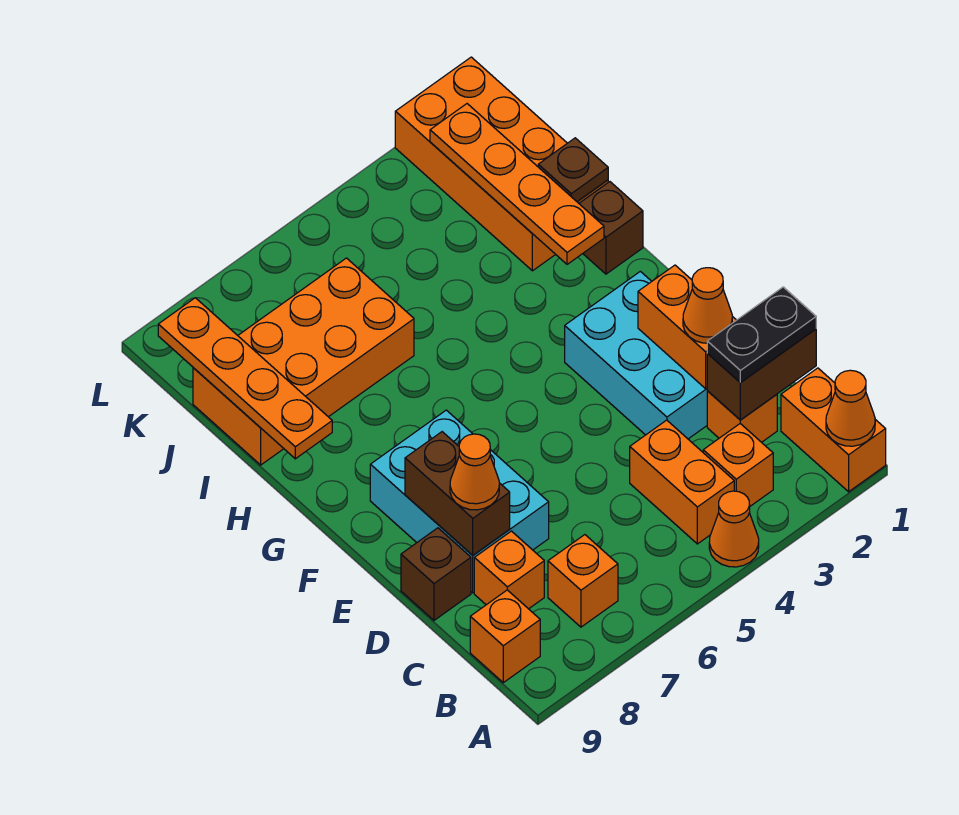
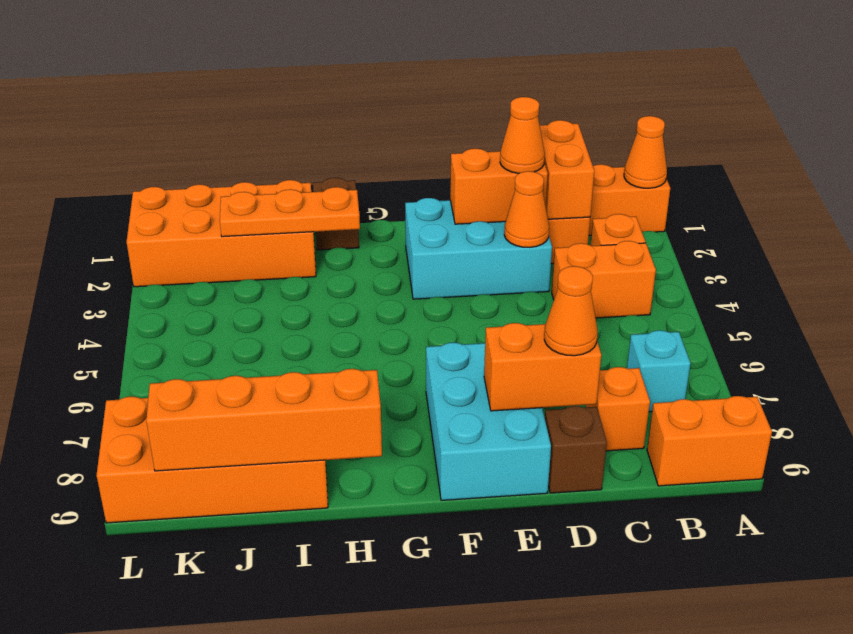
orange cone A4 level 1 -> orange cone D3 level 2
orange brick B7 level 1 -> cyan brick B7 level 1
orange brick B9 level 1 -> orange brick A9:B9 level 1
brown brick C1:C2 level 2 -> orange brick C1:C2 level 2
black plate C1:C2 level 3 -> none
cyan brick D7:F8 level 1 -> cyan brick E7:F9 level 1
brown brick D8:E8 level 2 -> orange brick D8:E8 level 2
orange plate H2:K2 level 2 -> orange plate H2:J2 level 2
orange plate H9:K9 level 2 -> orange brick H9:K9 level 2
brown plate I1 level 2 -> none
orange brick I6:J9 level 1 -> orange brick I8:L9 level 1

